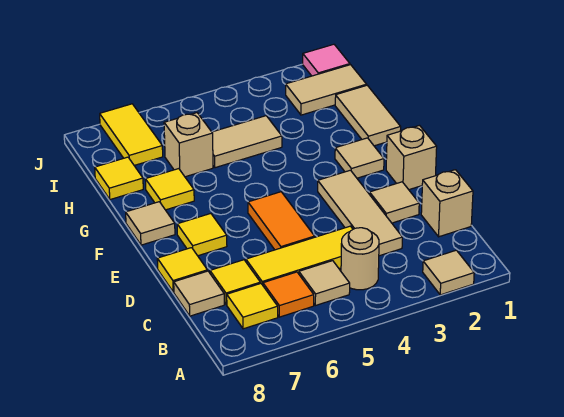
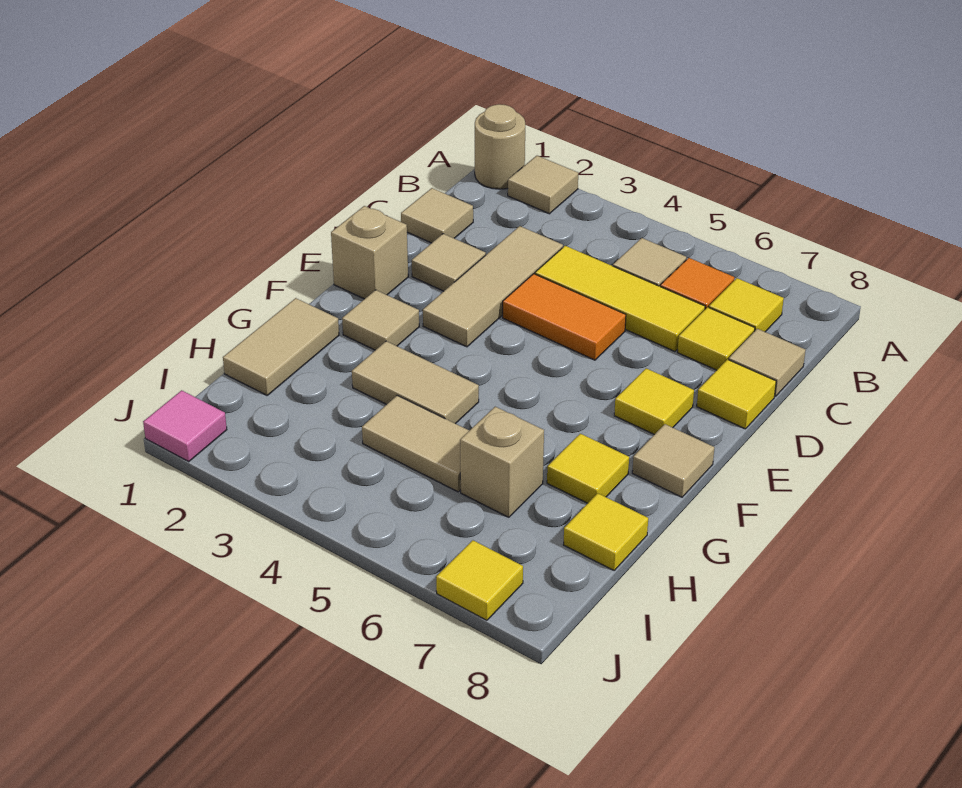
tan round brick B4 level 1 -> tan round brick A1 level 1
tan brick C1 level 1 -> tan tile C1 level 1
orange tile D5:E5 level 1 -> orange tile D4:D5 level 1
tan tile I1:I2 level 1 -> tan tile G3:G4 level 1
yellow tile I7:J7 level 1 -> yellow tile J7 level 1

